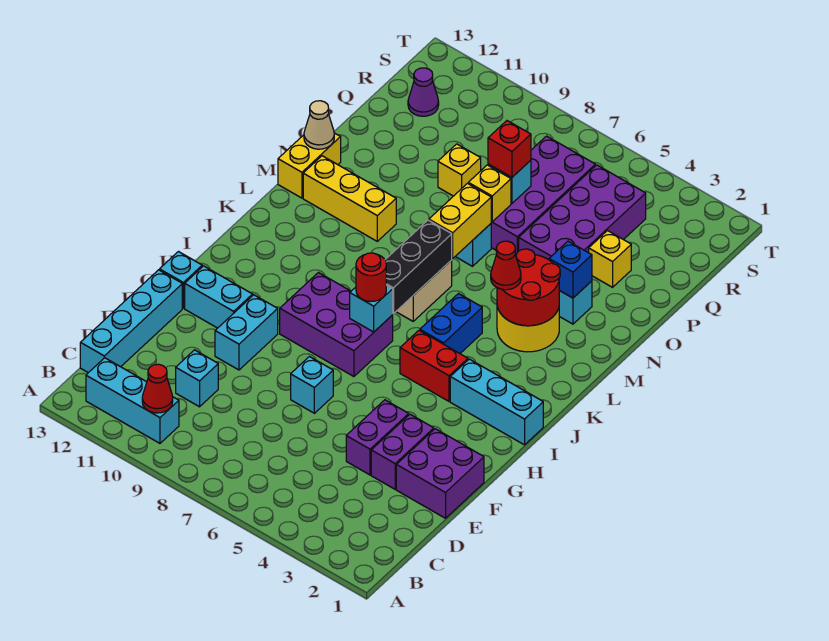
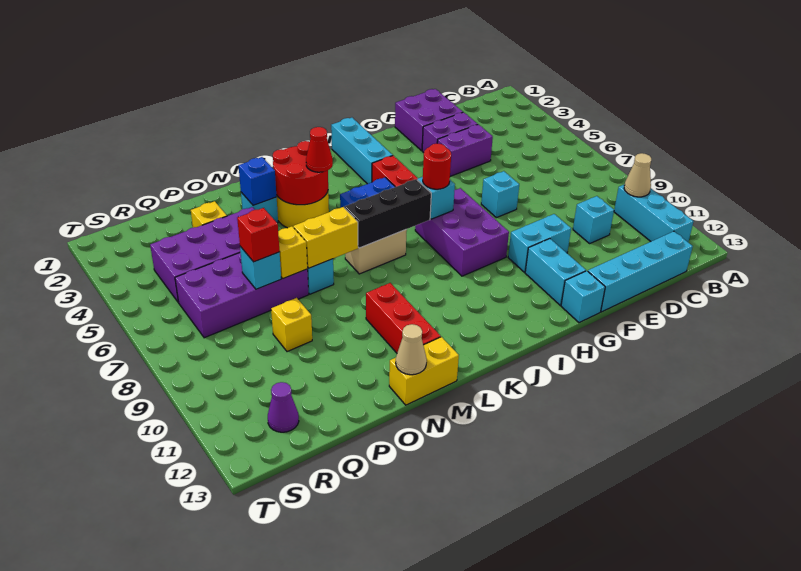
red cone B10 level 2 -> tan cone B10 level 2
yellow brick M10:M12 level 1 -> red brick M10:M12 level 1

